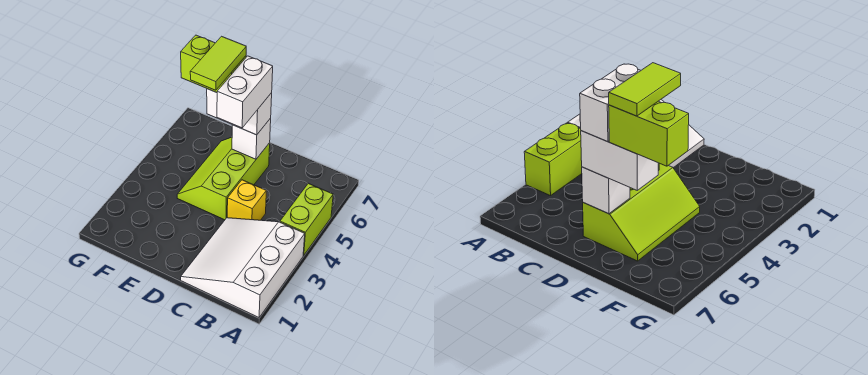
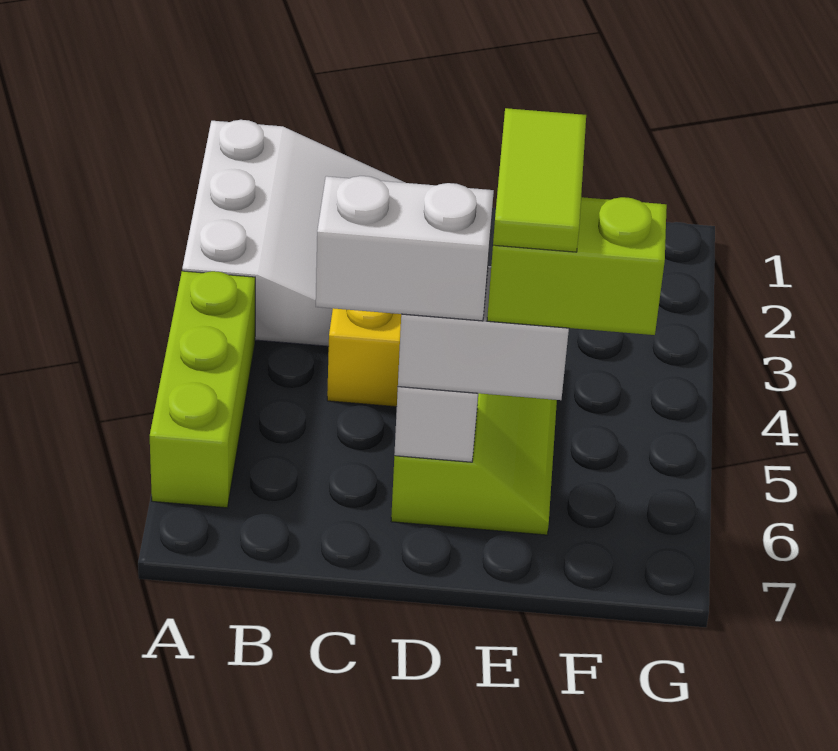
lime brick A4:A5 level 1 -> lime brick A4:A6 level 1
white brick D5:D6 level 4 -> white brick C6:D6 level 4

